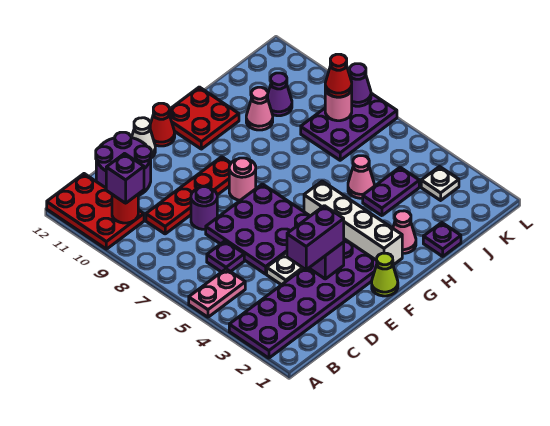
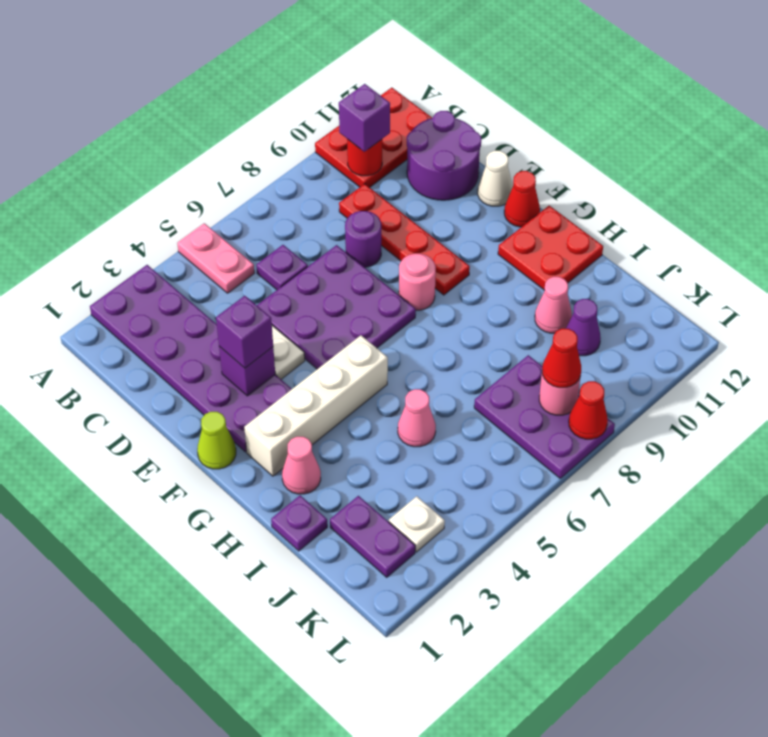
purple brick D3:E3 level 3 -> purple brick E3 level 3
purple plate I4:J4 level 1 -> purple plate J2:K2 level 1
purple cone L8 level 2 -> red cone L8 level 2

